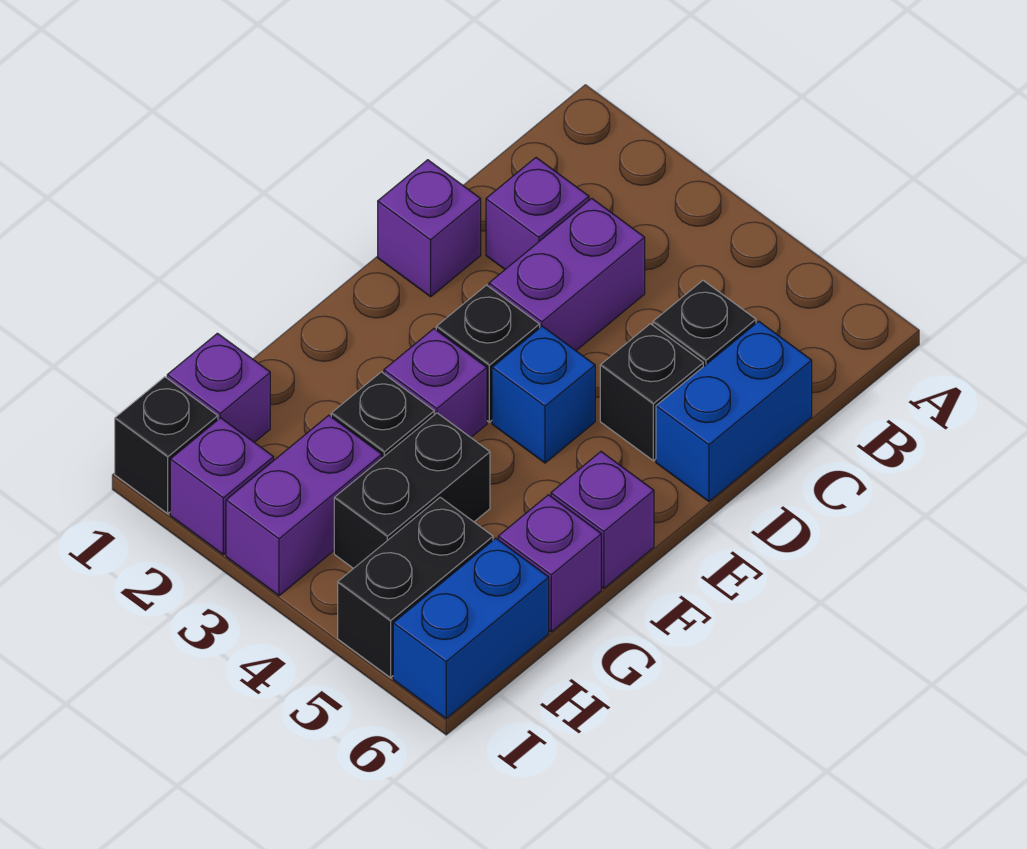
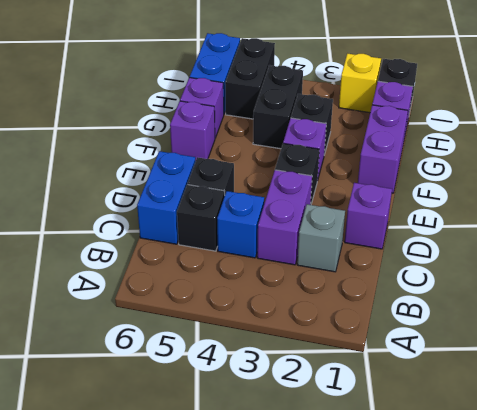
purple brick C2 level 1 -> grey brick C2 level 1
blue brick E4 level 1 -> blue brick C4 level 1
purple brick H3:I3 level 1 -> purple brick F1:G1 level 1
purple brick I2 level 1 -> yellow brick I2 level 1

